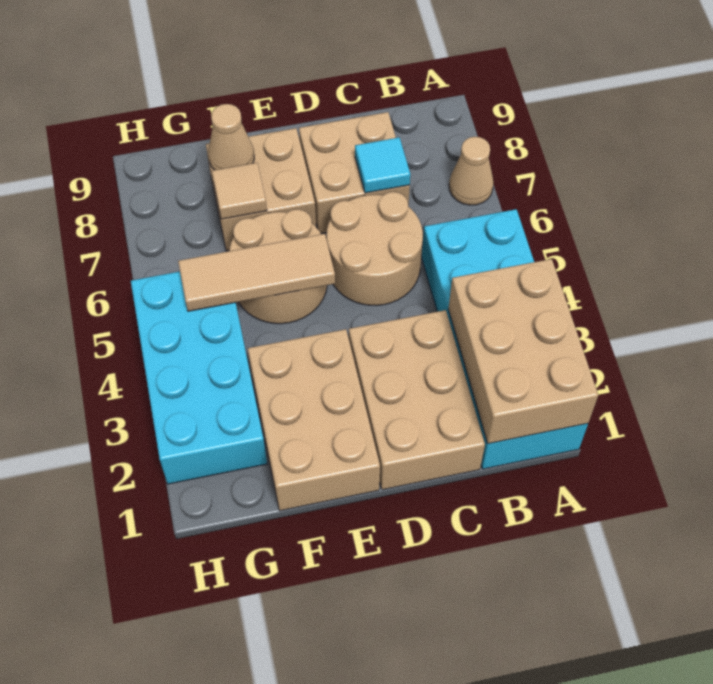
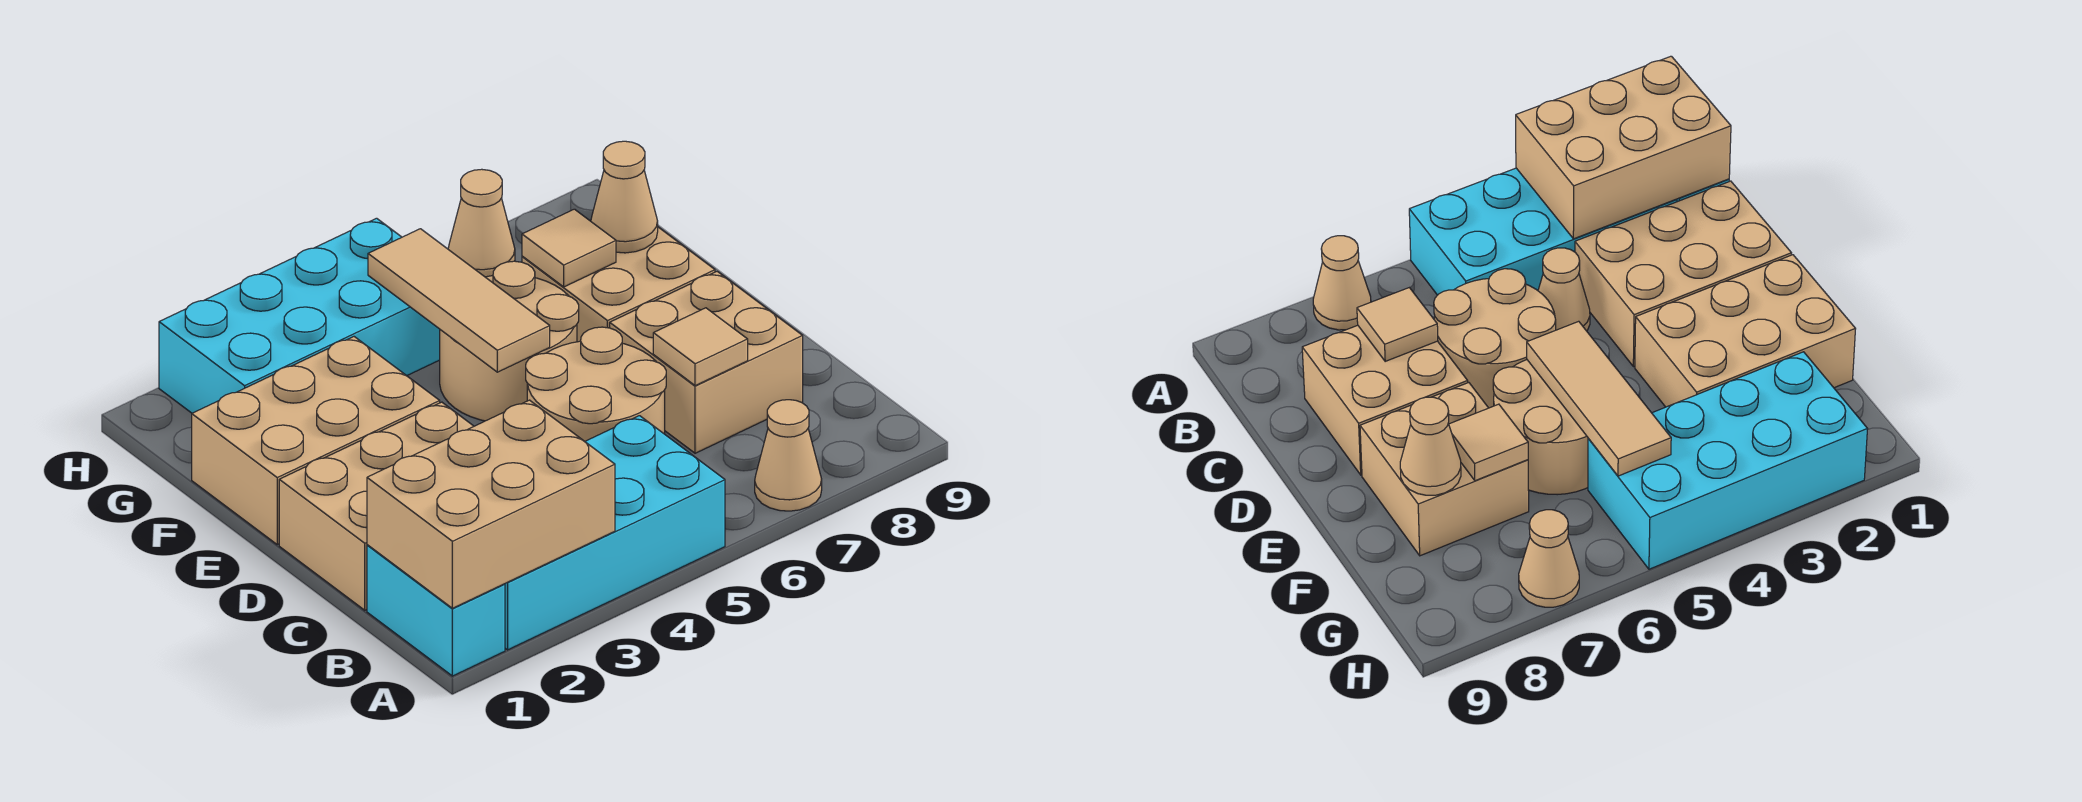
none -> tan cone C4 level 1
cyan tile C7 level 2 -> tan tile C7 level 2
none -> tan cone H7 level 1

